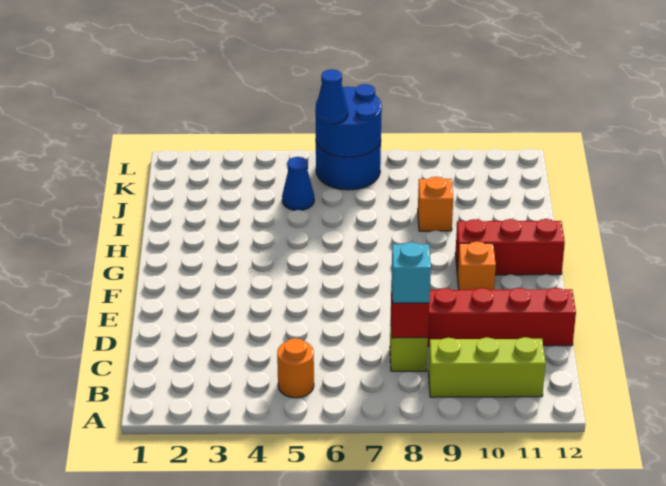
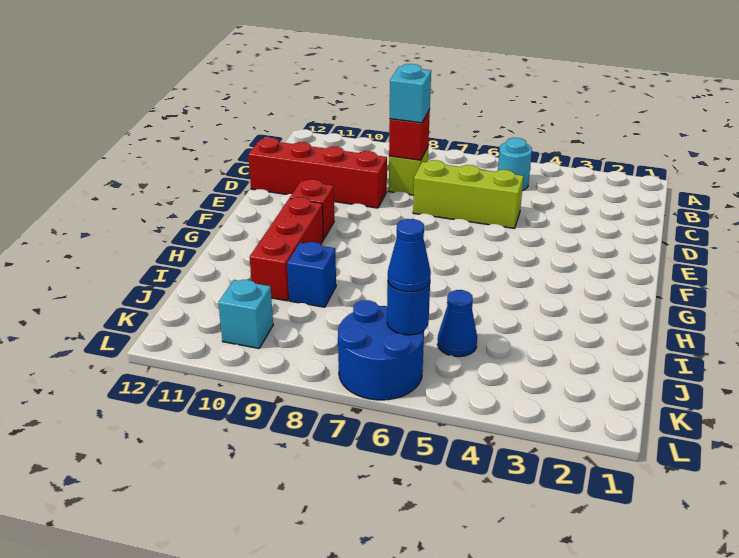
orange round brick B5 level 1 -> cyan round brick B5 level 1
lime brick B9:B11 level 1 -> lime brick D5:D7 level 1
orange brick F10 level 1 -> red brick F10 level 1
red brick G10:G12 level 1 -> red brick G10:I10 level 1
orange brick I9 level 1 -> blue brick I9 level 1
blue round brick K6:L7 level 2 -> blue round brick K6 level 2
none -> cyan brick K10 level 1

